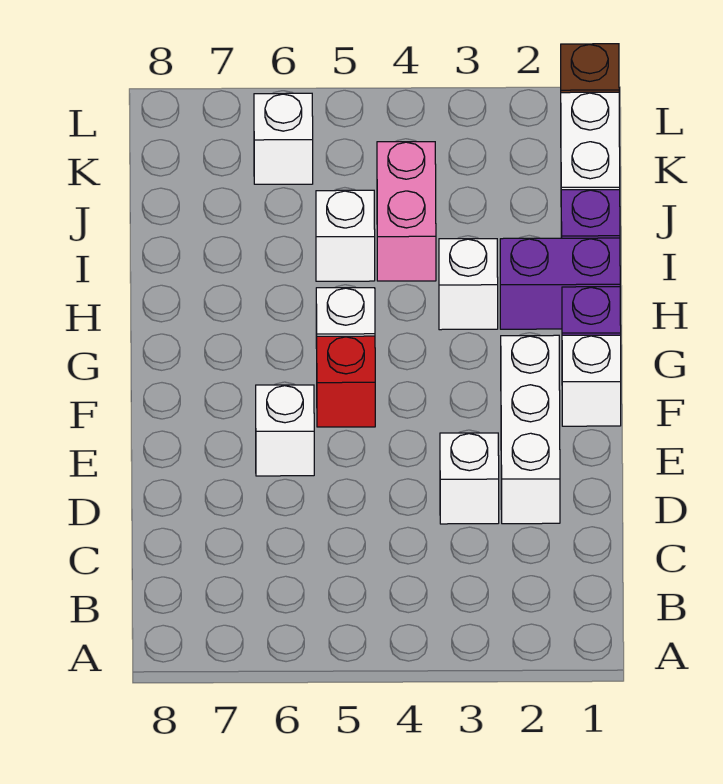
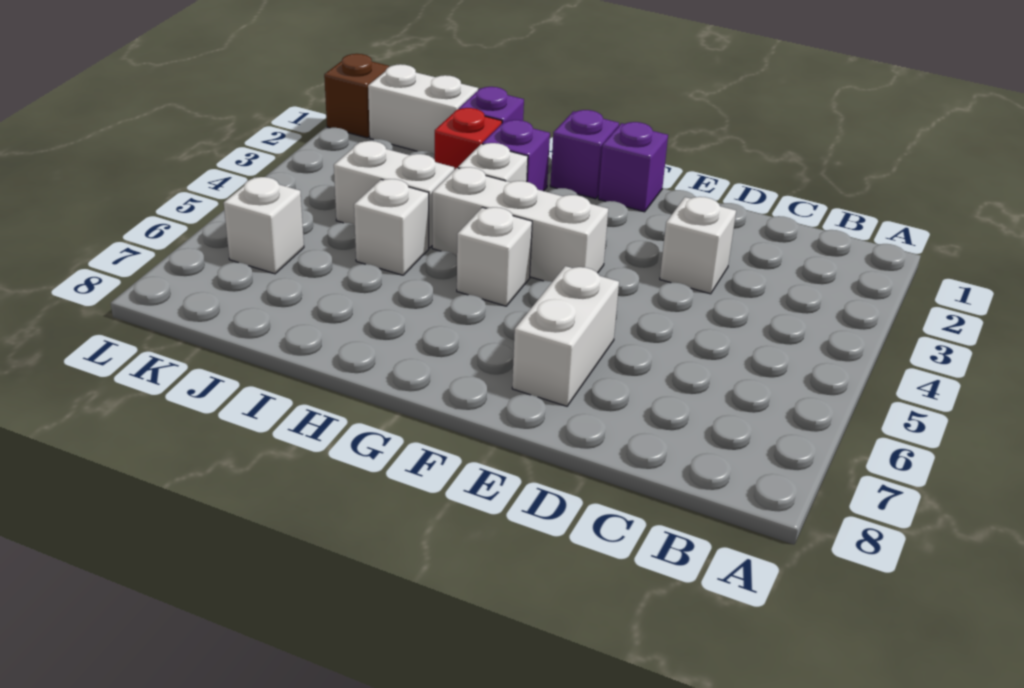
white brick D2:F2 level 1 -> white brick F4:H4 level 1
white brick E6 level 1 -> white brick E6:E7 level 1
white brick F1 level 1 -> purple brick F1 level 1
red brick F5 level 1 -> red brick I2 level 1
purple brick H1:H2 level 1 -> purple brick H2 level 1
pink brick I4:J4 level 1 -> white brick I4:J4 level 1

